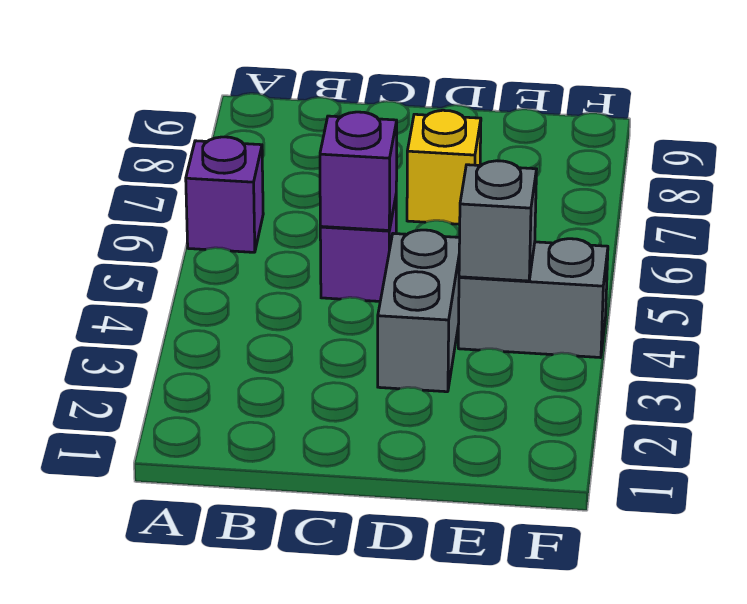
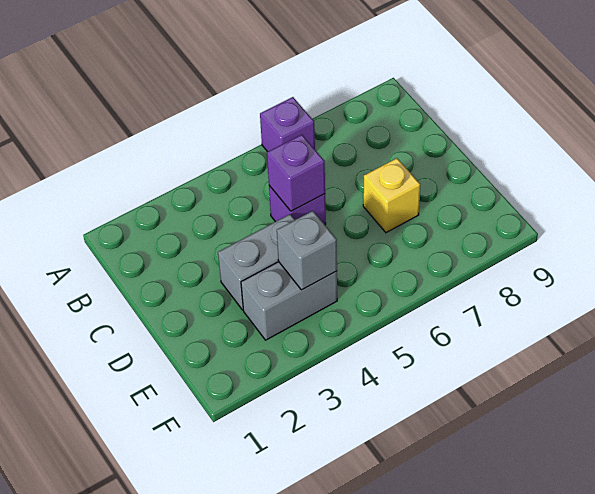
grey brick E4:F4 level 1 -> grey brick E3:E4 level 1

